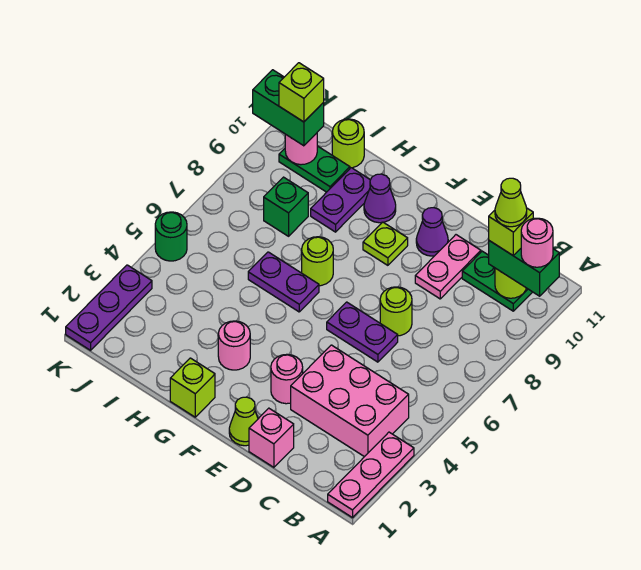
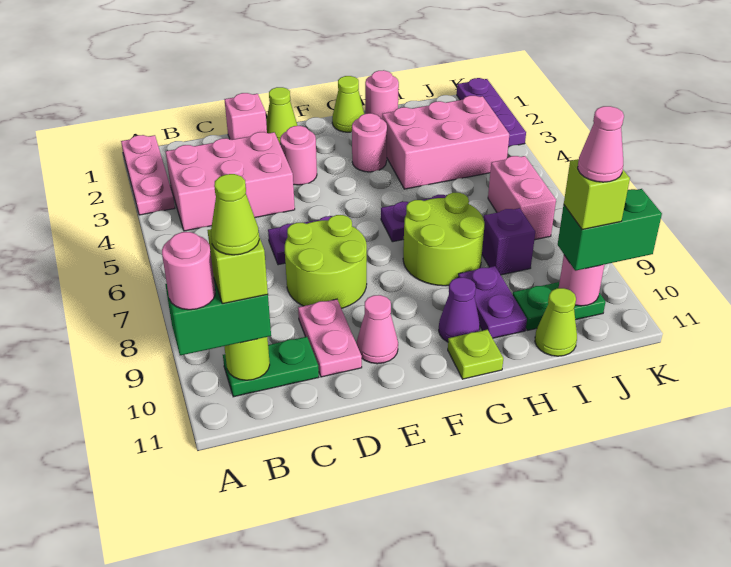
lime round brick D7 level 1 -> lime round brick D7:E8 level 1
purple cone E10 level 1 -> pink cone E10 level 1
lime plate F9 level 1 -> lime plate G11 level 1
lime brick G1 level 1 -> lime cone G1 level 1
lime round brick G7 level 1 -> lime round brick G7:H8 level 1
none -> pink round brick H1 level 1
none -> pink brick H3:J4 level 1
green brick I8 level 1 -> purple brick I8 level 1
lime round brick I11 level 1 -> lime cone I11 level 1
none -> pink brick J6:J7 level 1
none -> pink cone J10 level 5
green round brick K5 level 1 -> none

